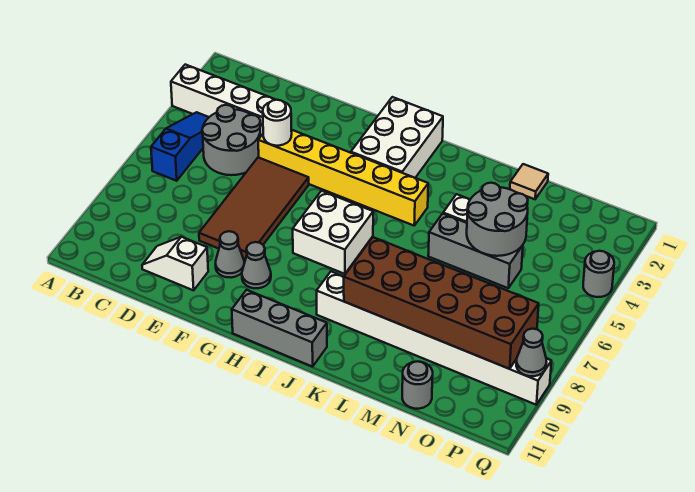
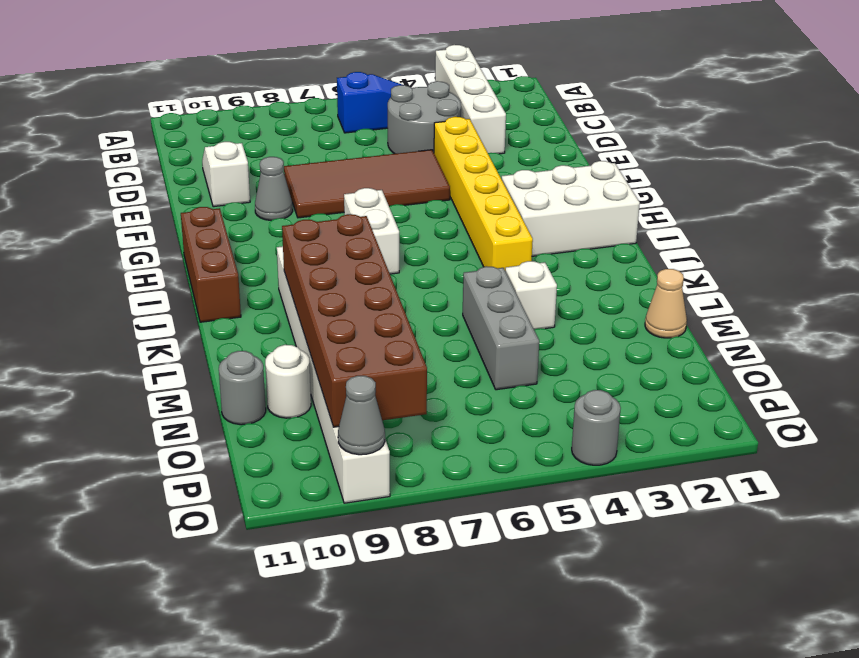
white round brick E4 level 2 -> white round brick N10 level 1
grey cone G9 level 1 -> none
white brick H6:I7 level 1 -> white brick H7:I7 level 1
grey brick H11:J11 level 1 -> brown brick H11:J11 level 1
tan tile M1 level 1 -> tan cone M1 level 1
grey round brick M4:N5 level 2 -> none

